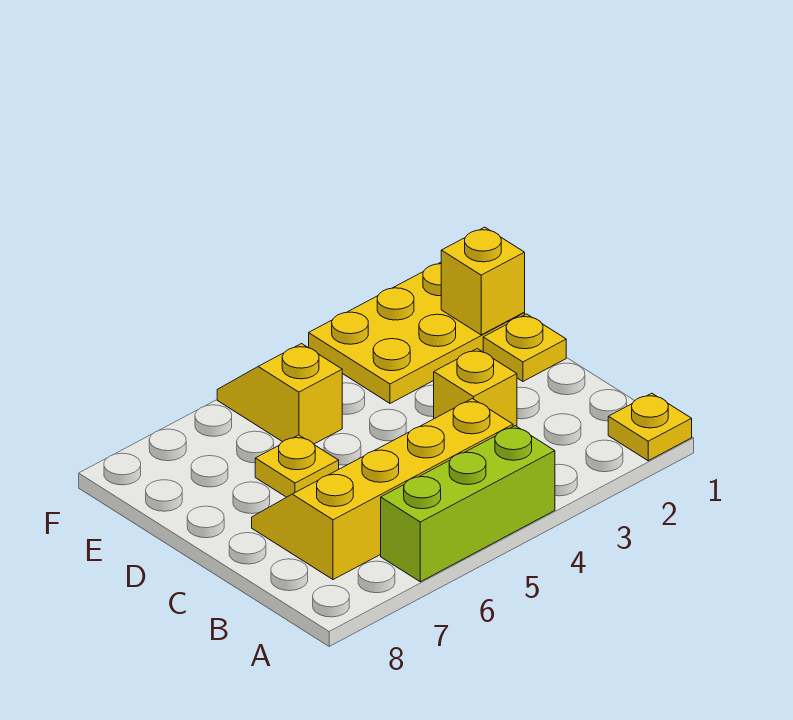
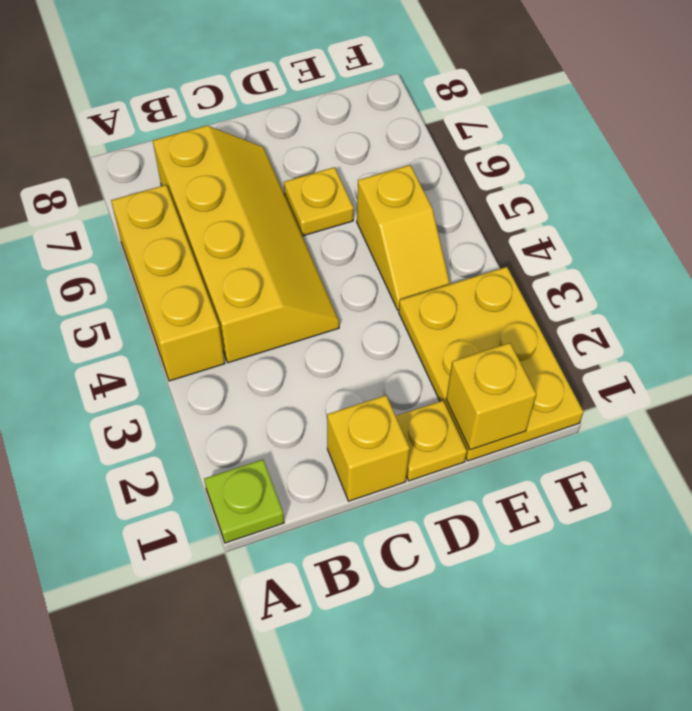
yellow plate A1 level 1 -> lime plate A1 level 1
lime brick A4:A6 level 1 -> yellow brick A4:A6 level 1
yellow brick C3 level 1 -> yellow brick C1 level 1
yellow slope E5:F5 level 1 top E -> yellow slope E4:E5 level 1 top 5

